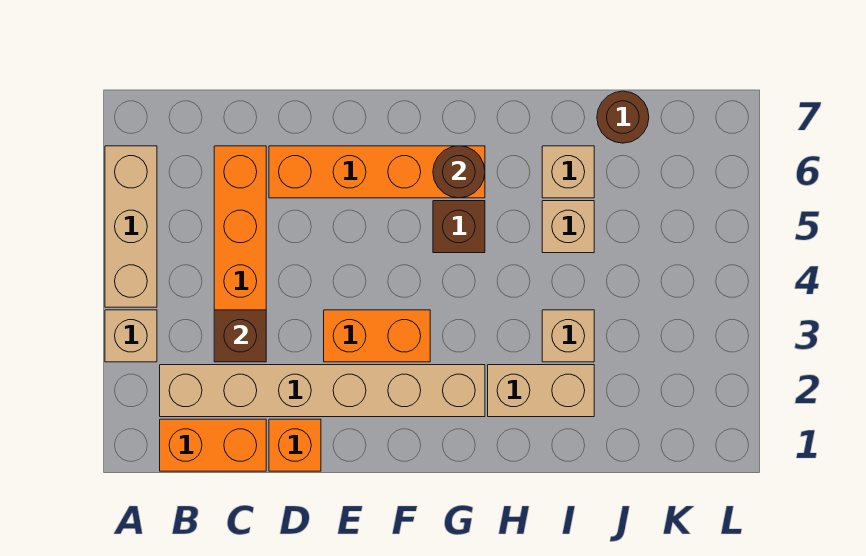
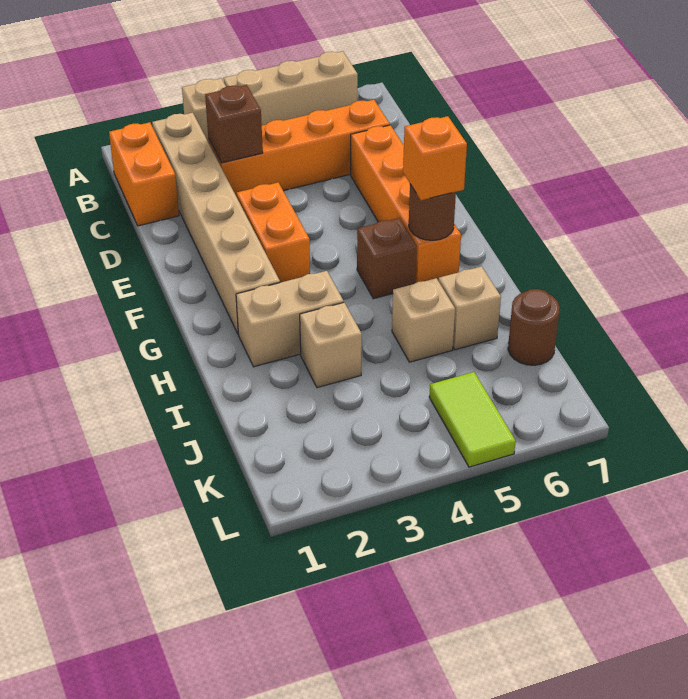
orange brick D1 level 1 -> orange brick G6 level 3
tan brick H2:I2 level 1 -> tan brick H2:H3 level 1
none -> lime tile K5:L5 level 1

